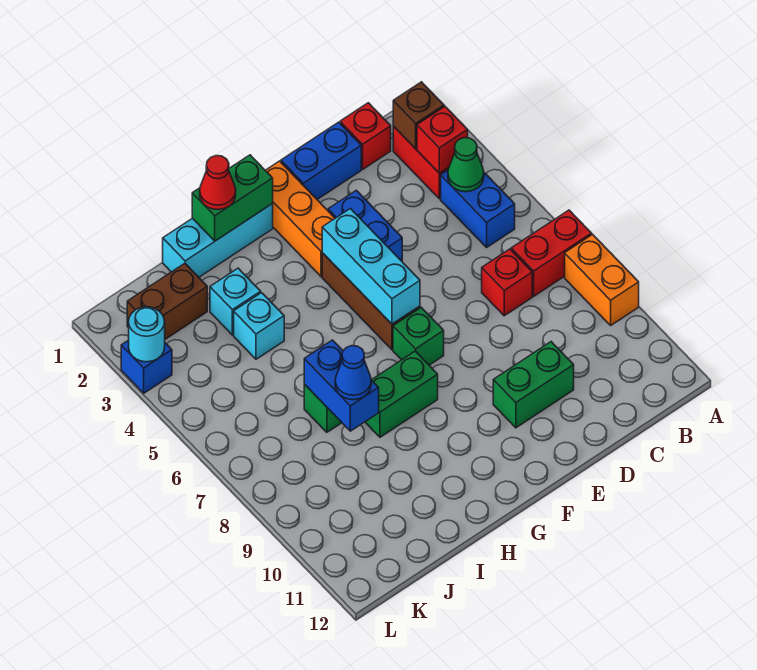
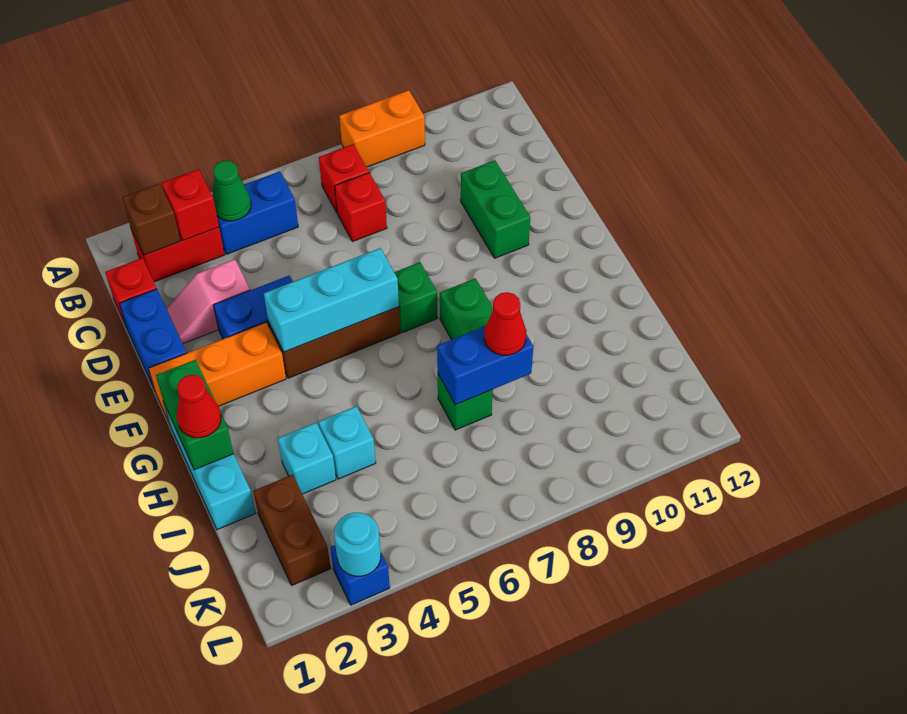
red brick A7:B7 level 1 -> red brick B7 level 1
none -> pink slope D2:D3 level 1 top 3
blue cone I8 level 3 -> red cone I8 level 3

